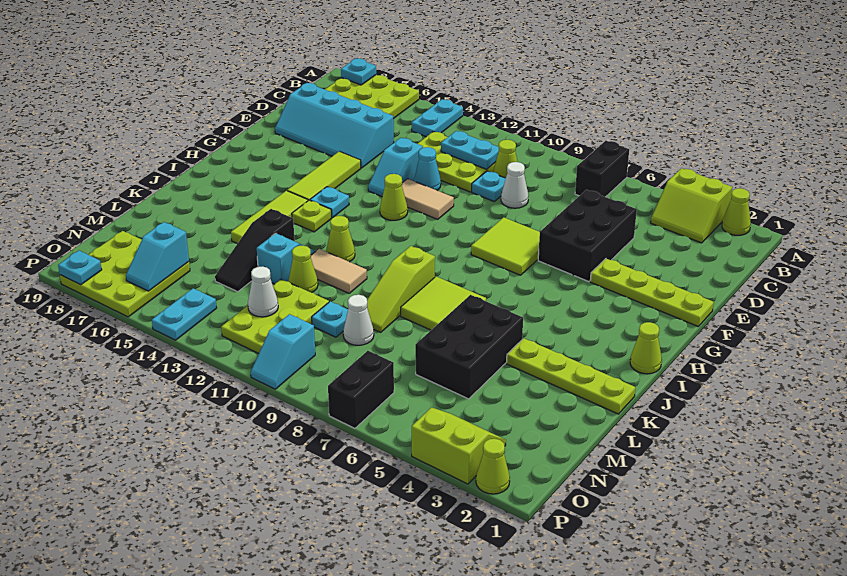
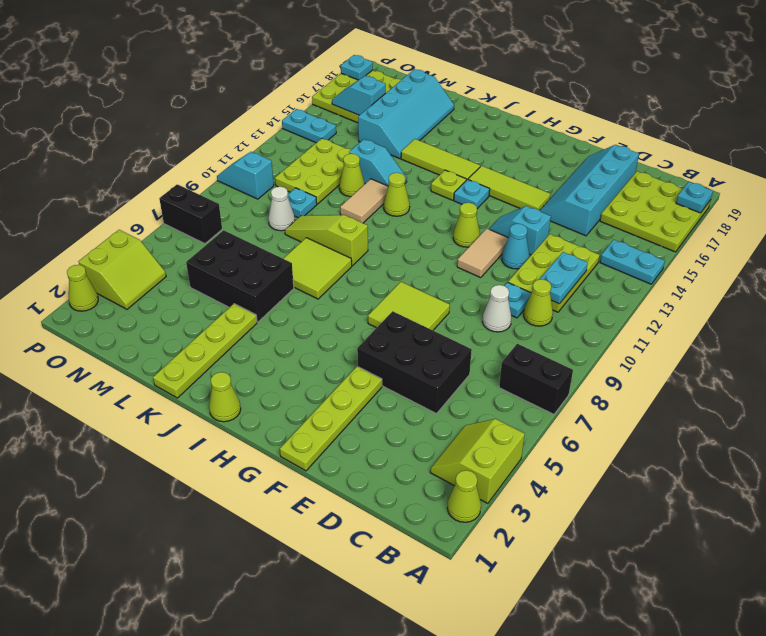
black slope K14:M14 level 1 top K -> none
none -> cyan slope L15:M18 level 1 top M
lime plate M11:O12 level 1 -> lime plate M11:N13 level 1
white cone N12 level 2 -> none

